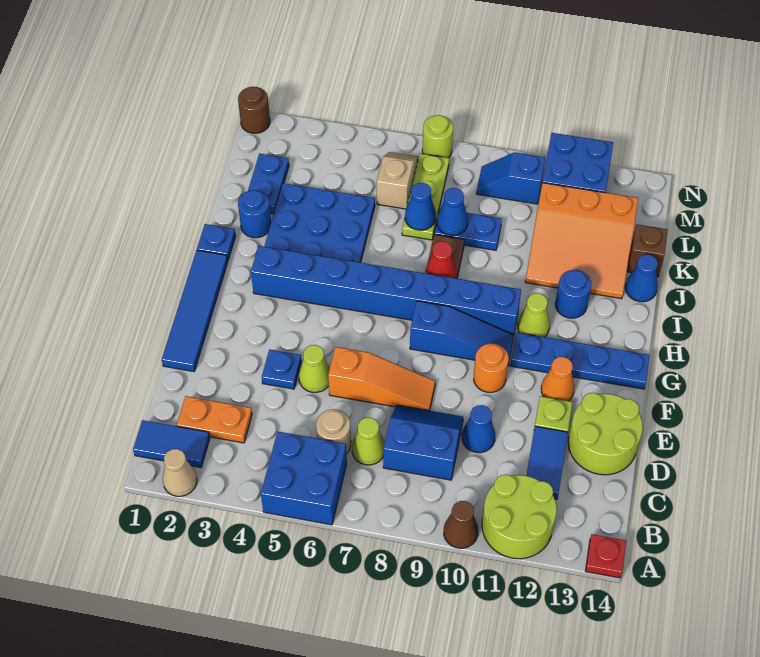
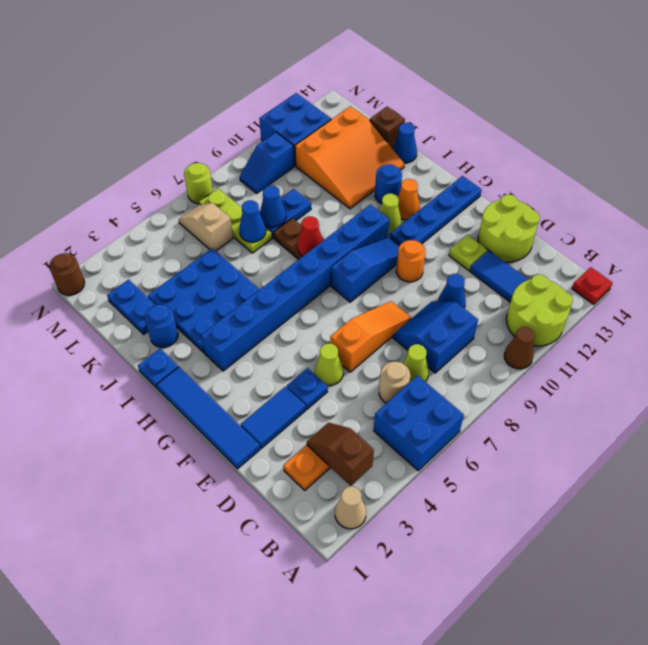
blue tile B1:B2 level 1 -> blue tile E2:E3 level 1
none -> brown slope B3:C3 level 2 top B
orange cone F12 level 1 -> orange cone H12 level 1

